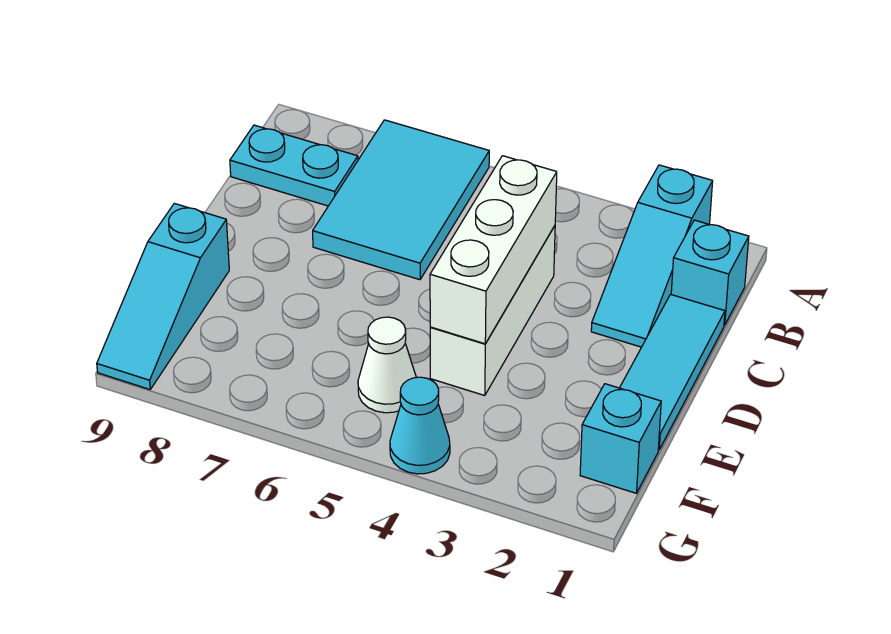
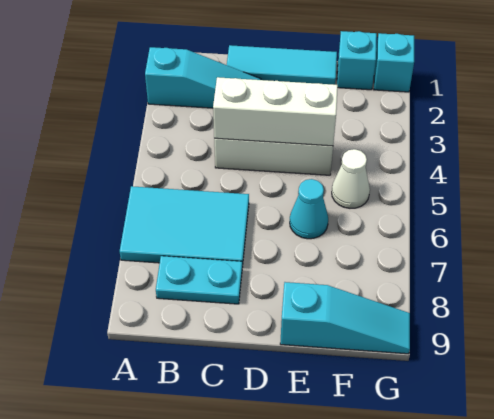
cyan brick B1 level 1 -> cyan brick G1 level 1
cyan plate B8:B9 level 1 -> cyan plate B8:C8 level 1
cyan cone G4 level 1 -> cyan cone E6 level 1

